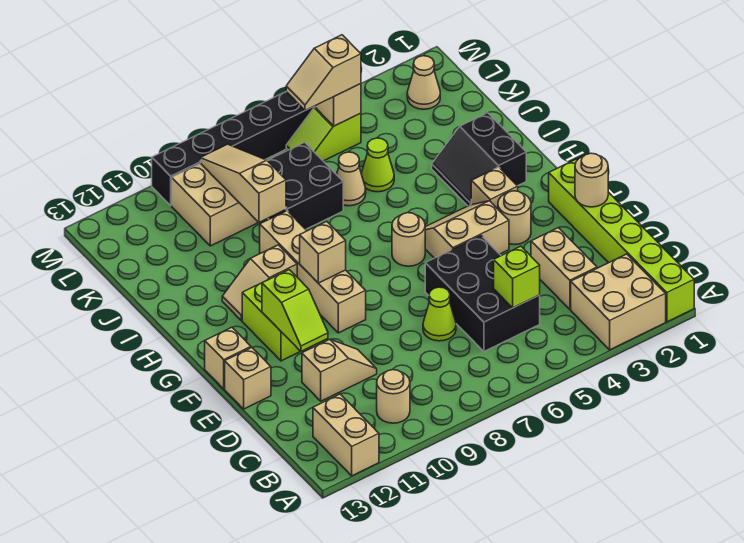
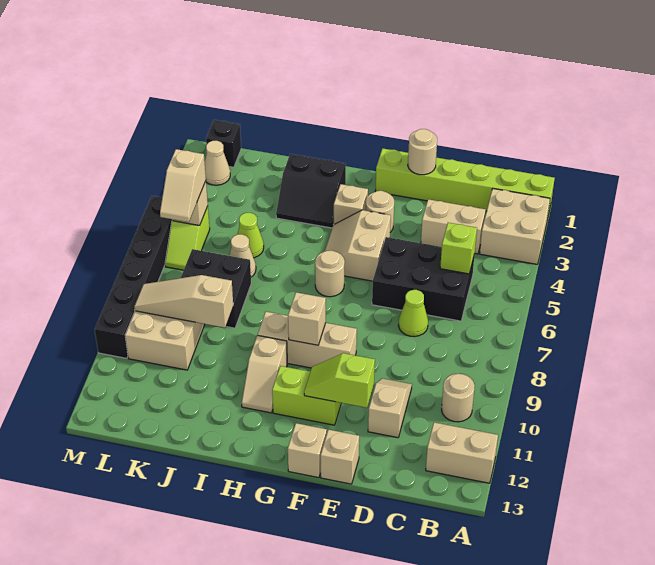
lime slope E11:F11 level 2 top F -> lime slope E11:F11 level 2 top E
tan brick F9:I9 level 1 -> tan brick F9:H9 level 1
none -> black brick L1 level 1

